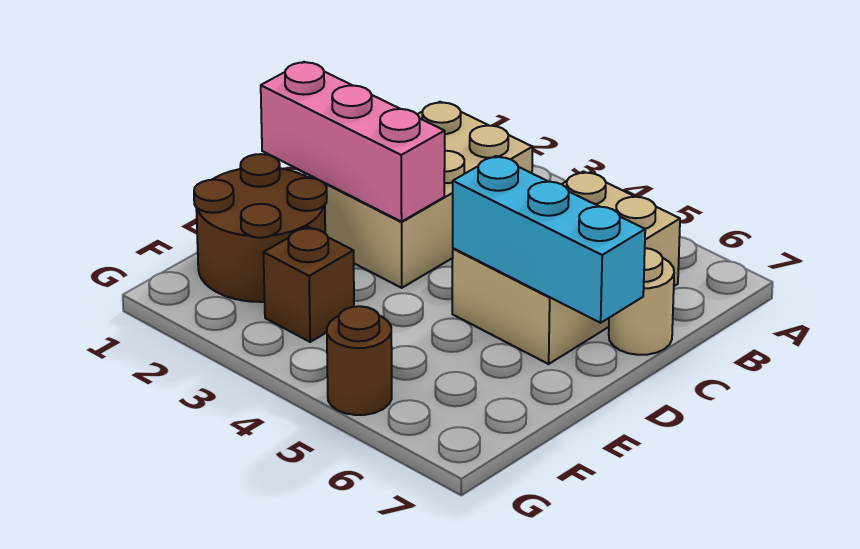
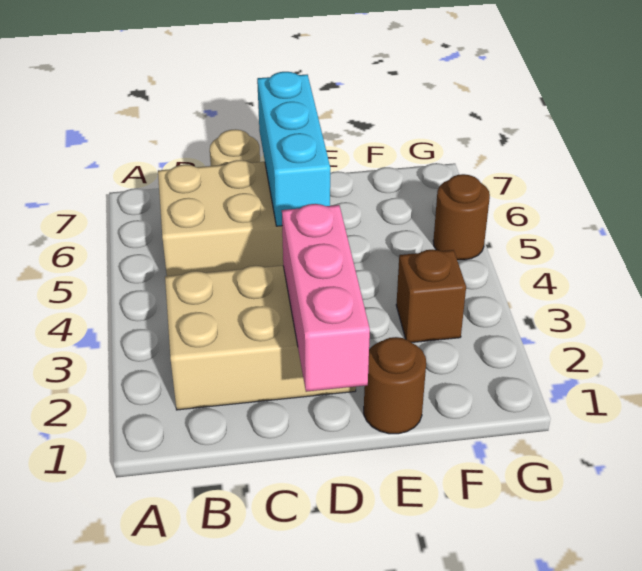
brown round brick E1:F2 level 1 -> brown round brick E1 level 1

